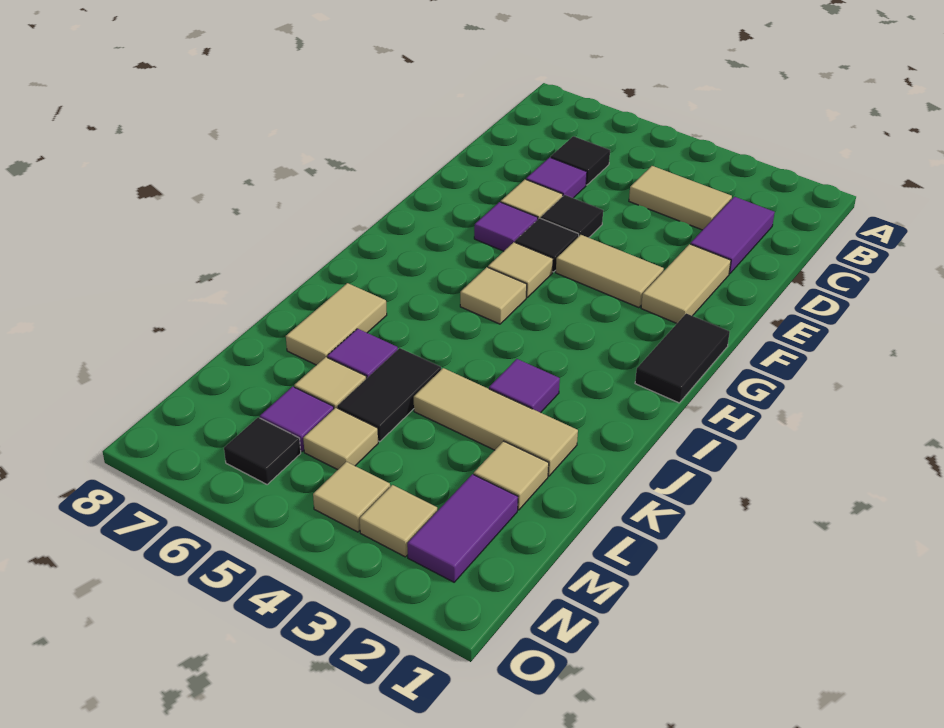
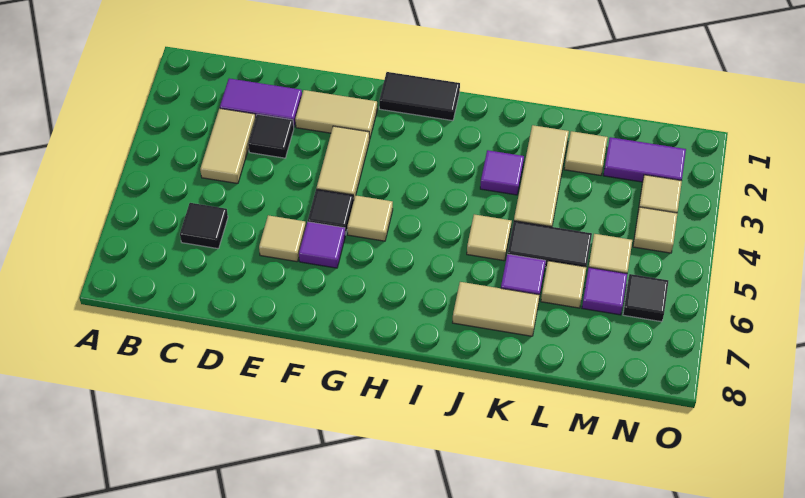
purple tile D6 level 1 -> none
black tile E5 level 1 -> black tile D3 level 1
tan tile H5 level 1 -> tan tile J5 level 1

